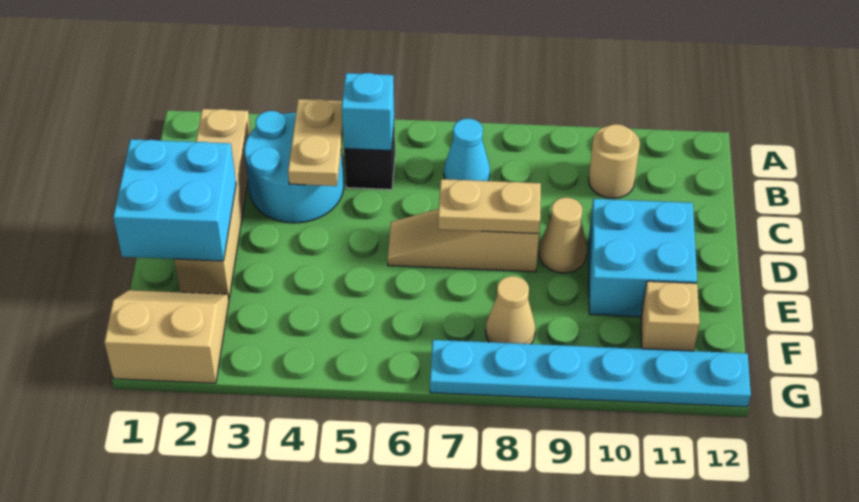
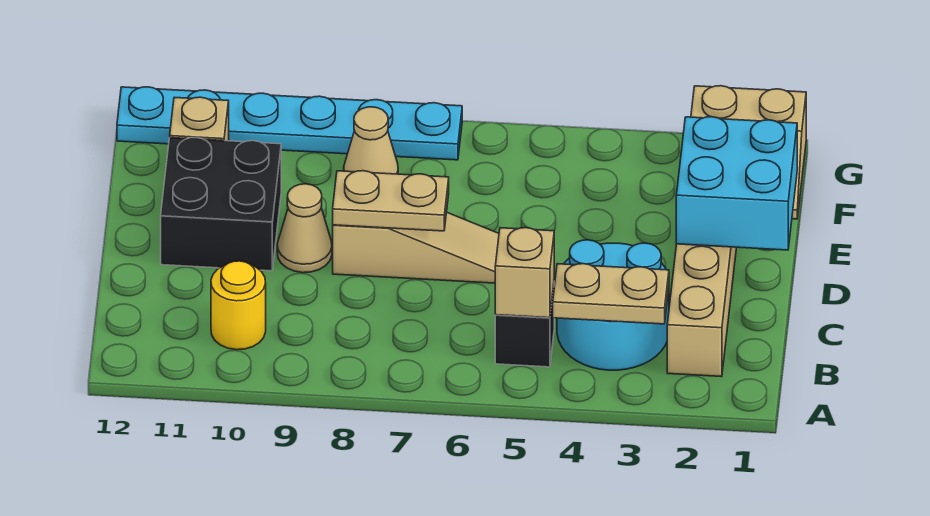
tan plate B4:C4 level 2 -> tan plate B3:B4 level 2
cyan brick B5 level 2 -> tan brick B5 level 2
cyan cone B7 level 1 -> none
tan round brick B10 level 1 -> yellow round brick B10 level 1
cyan brick D10:E11 level 1 -> black brick D10:E11 level 1

